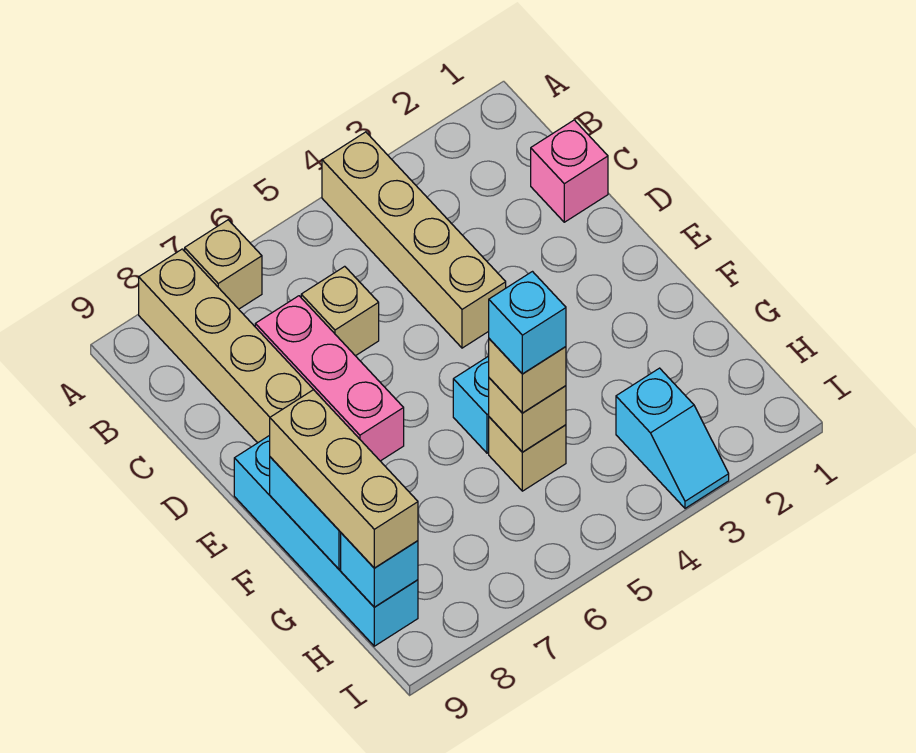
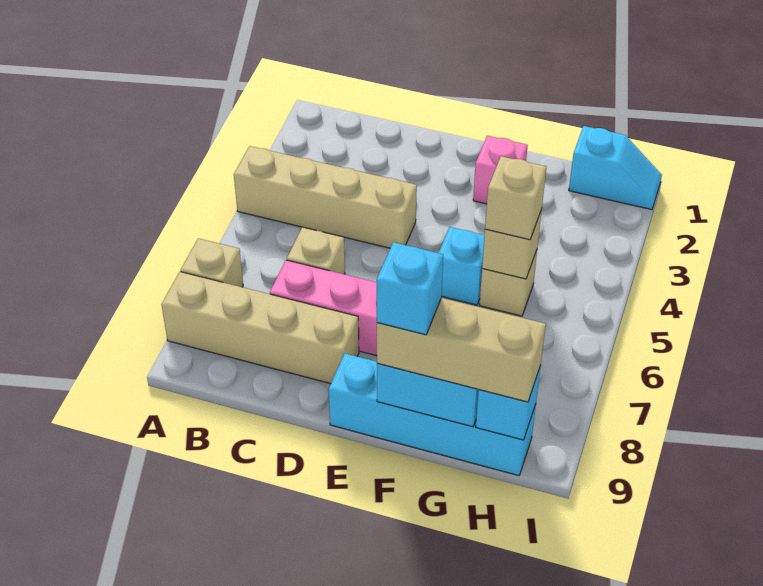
pink brick C1 level 1 -> pink brick F2 level 1
cyan brick G5 level 4 -> cyan brick F9 level 4
cyan slope H3:I3 level 1 top H -> cyan slope H1:I1 level 1 top H

